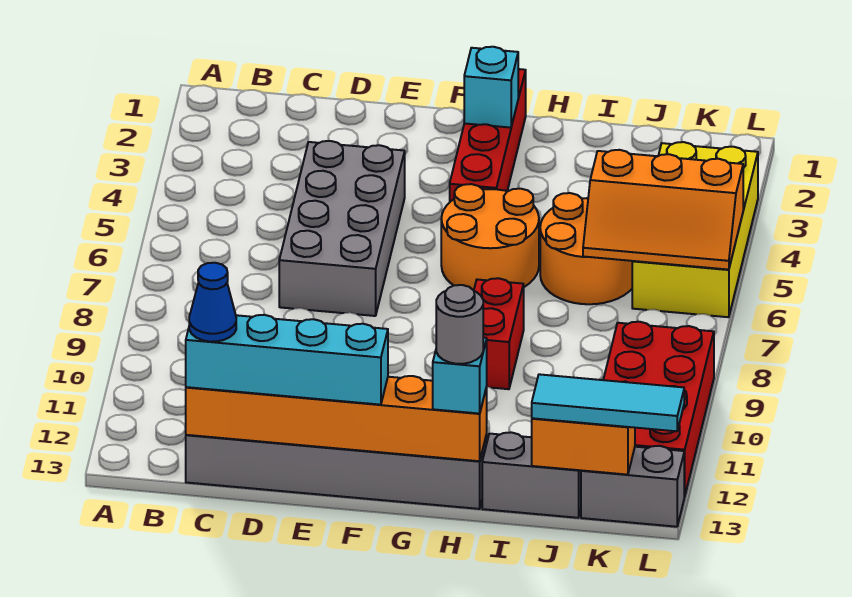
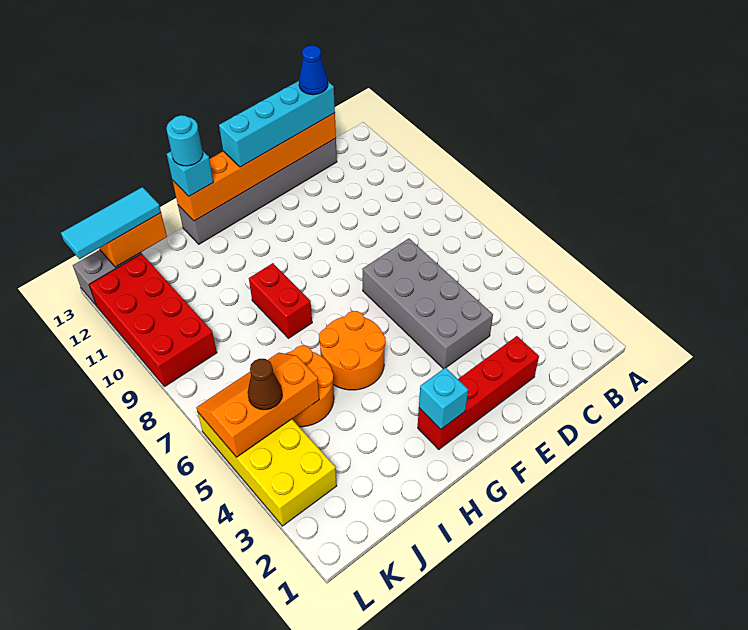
red brick G1:G4 level 1 -> red brick D2:G2 level 1
grey round brick H13 level 4 -> cyan round brick H13 level 4
grey brick I13:J13 level 1 -> none
none -> brown cone K5 level 3

